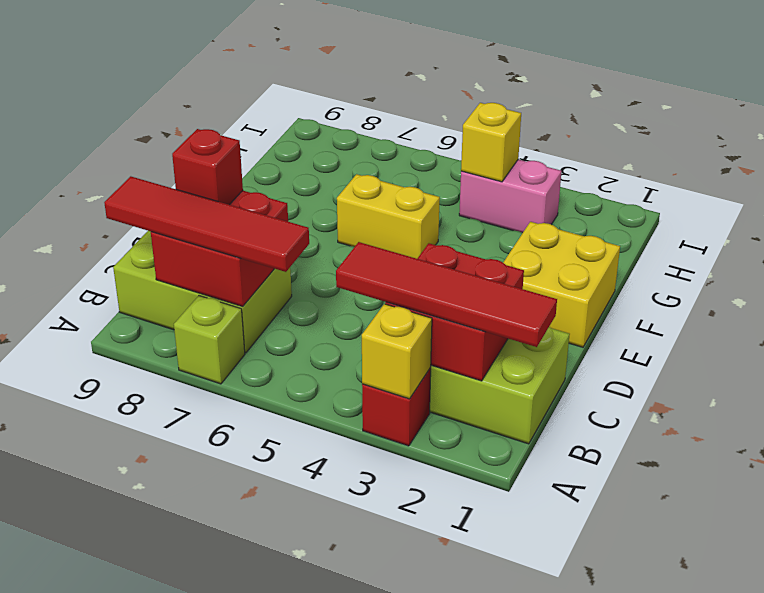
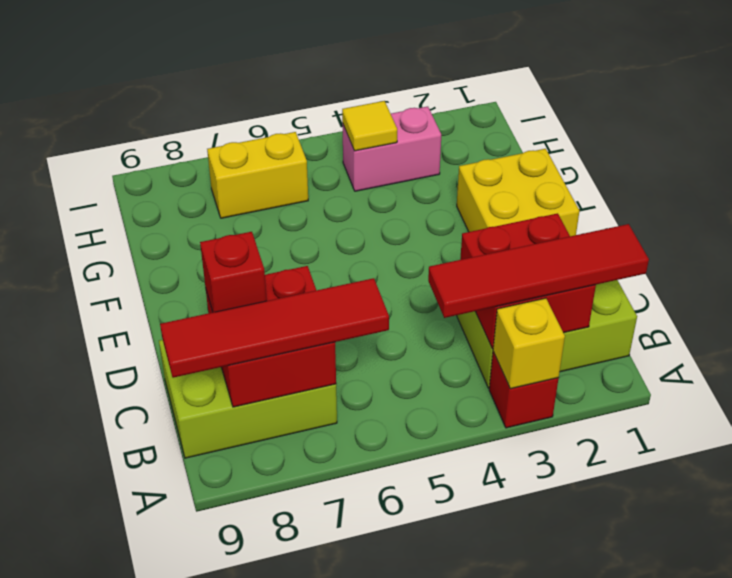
lime brick A7 level 1 -> none
yellow brick F5:F6 level 1 -> yellow brick H6:H7 level 1
yellow brick H4 level 2 -> yellow tile H4 level 2

